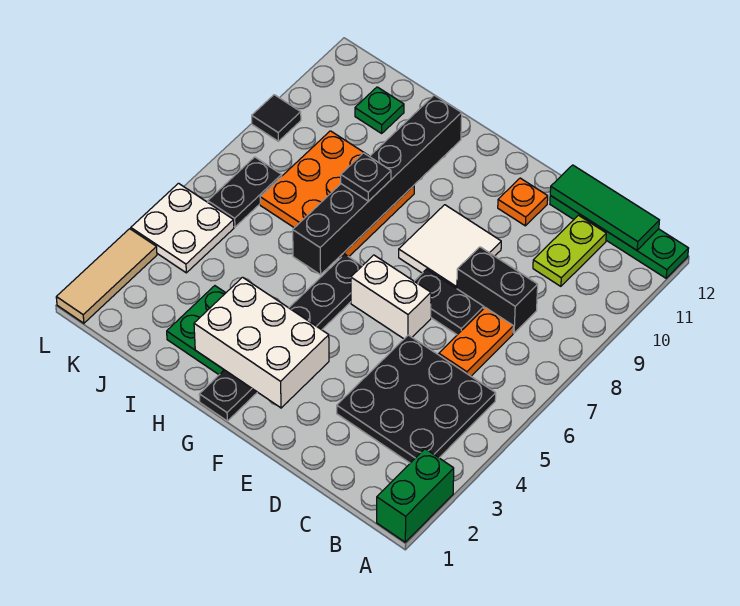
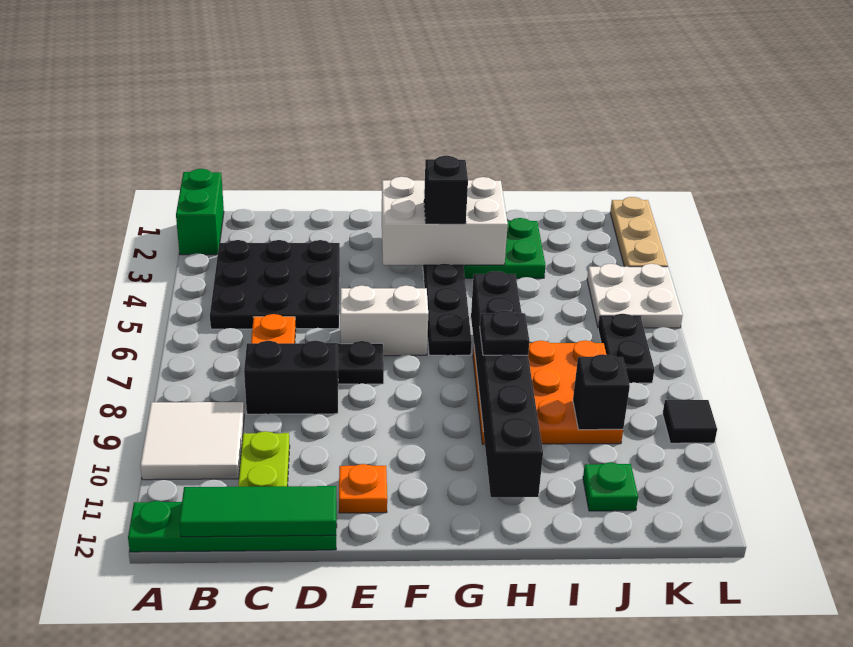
white tile E8:F9 level 1 -> white tile A9:B10 level 1
none -> black brick G3 level 3
none -> black brick J9 level 2
tan tile L1:L3 level 1 -> tan plate L1:L3 level 1

